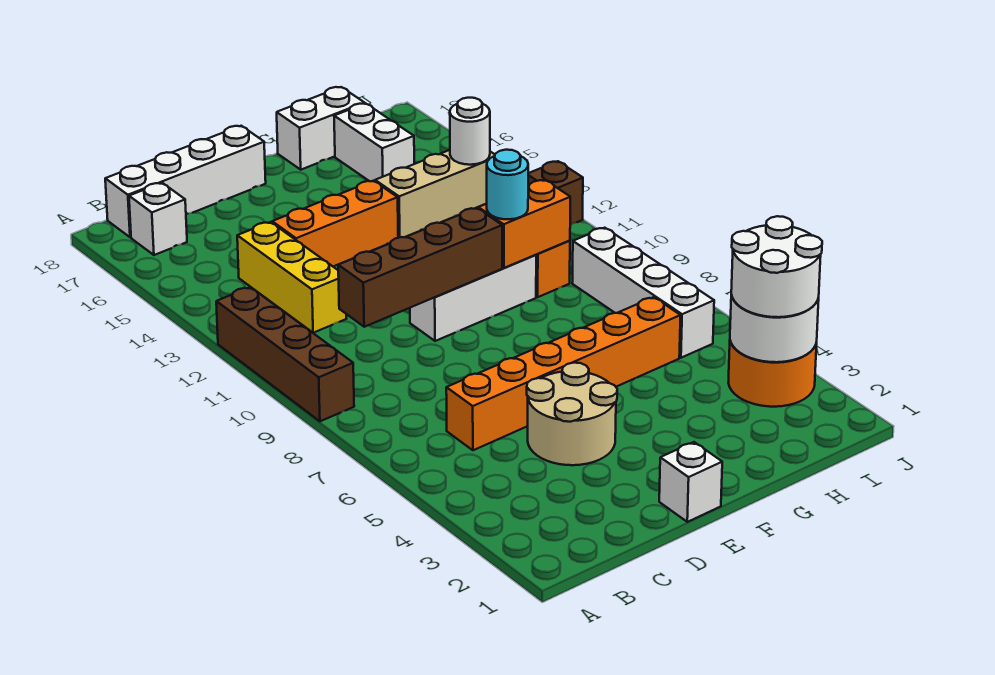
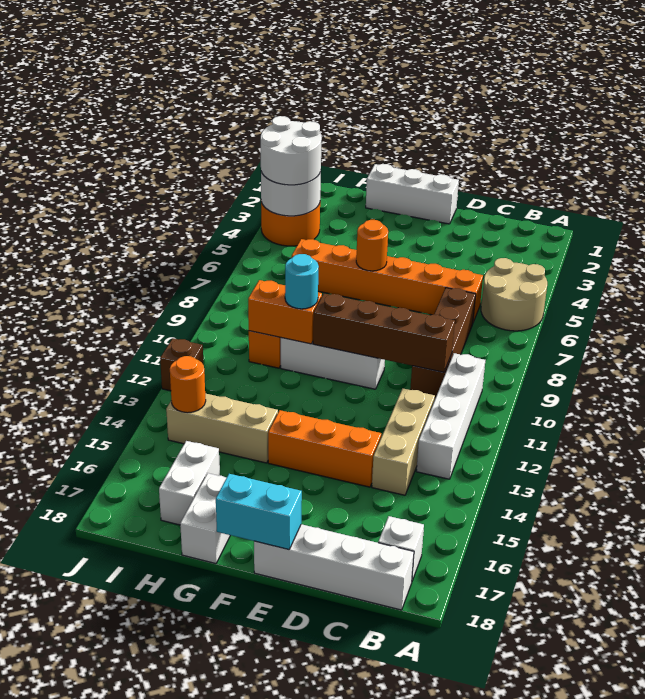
brown brick A9:A12 level 1 -> brown brick C7:C10 level 1
yellow brick C12:C14 level 1 -> tan brick C12:C14 level 1
tan round brick D4:E5 level 1 -> tan round brick A5:B6 level 1
white brick E1 level 1 -> white brick E1:G1 level 1
none -> cyan brick E18:F18 level 2
none -> orange round brick F6 level 2
white brick G18:H18 level 1 -> white brick G17:G18 level 1
white brick I6:I9 level 1 -> white brick B10:B13 level 1
white round brick I14 level 2 -> orange round brick I14 level 2

